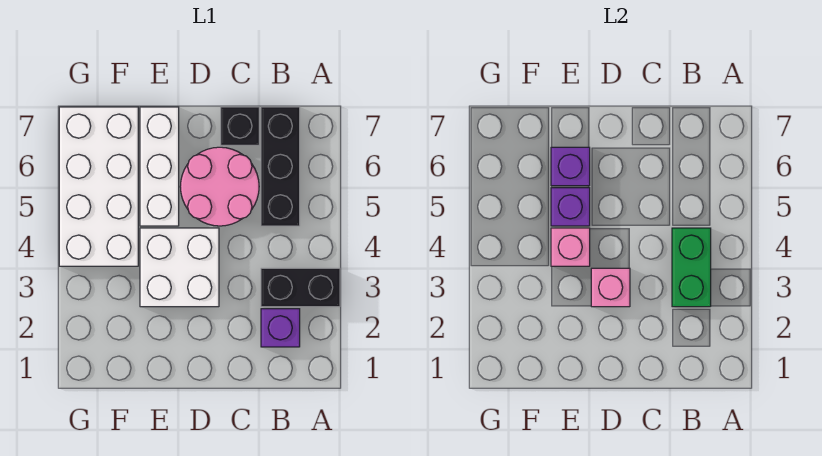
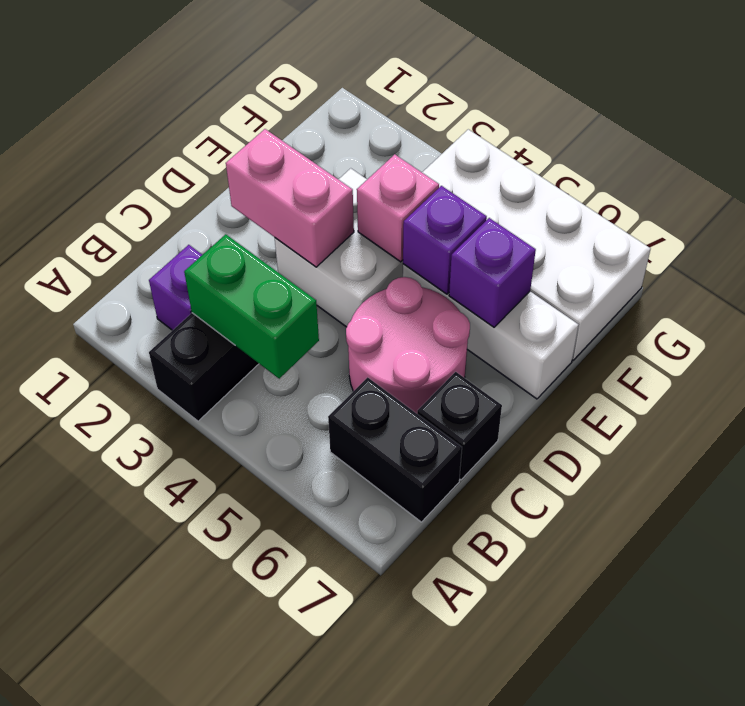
black brick B5:B7 level 1 -> black brick B6:B7 level 1
pink brick D3 level 2 -> pink brick D2:D3 level 2

